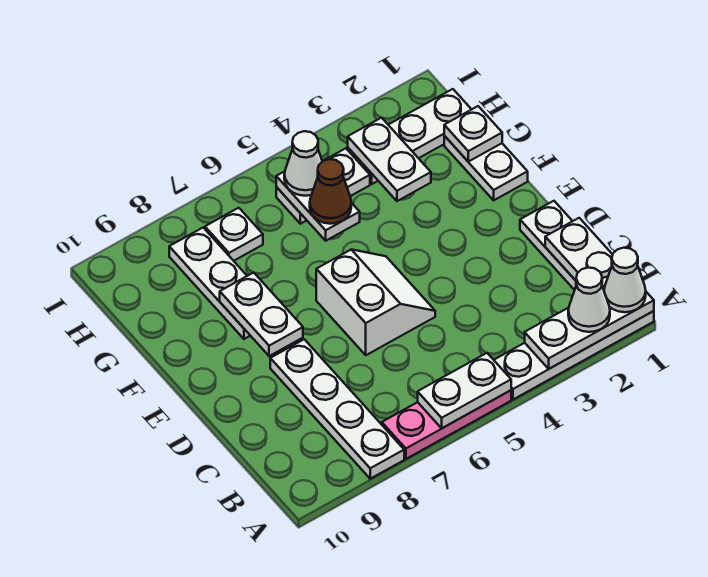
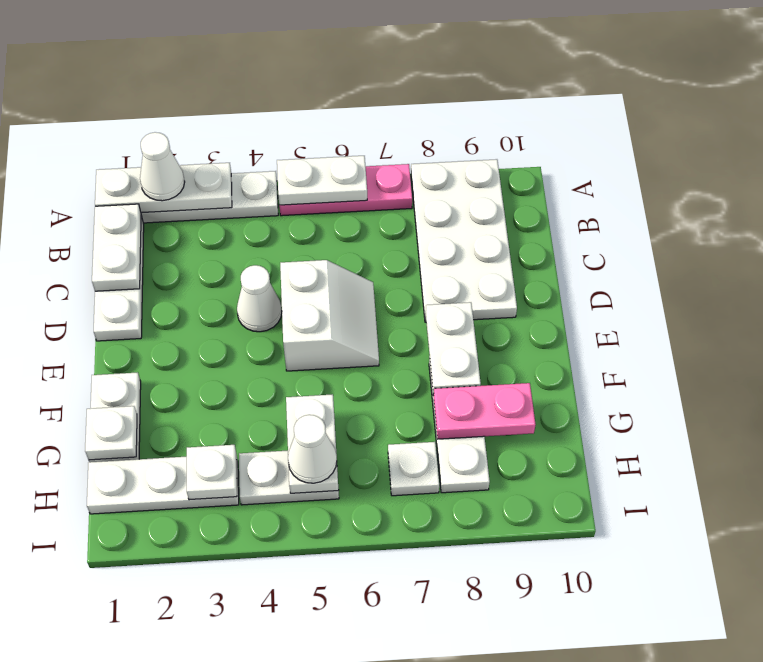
white cone A1 level 3 -> white cone D4 level 1
white plate A8:D8 level 1 -> white plate A8:D9 level 1
white slope D5:E6 level 1 top 6 -> white slope D5:E6 level 1 top 5
white plate G3:H3 level 2 -> white plate H3 level 2
brown cone G5 level 3 -> none
none -> pink plate G8:G9 level 2

